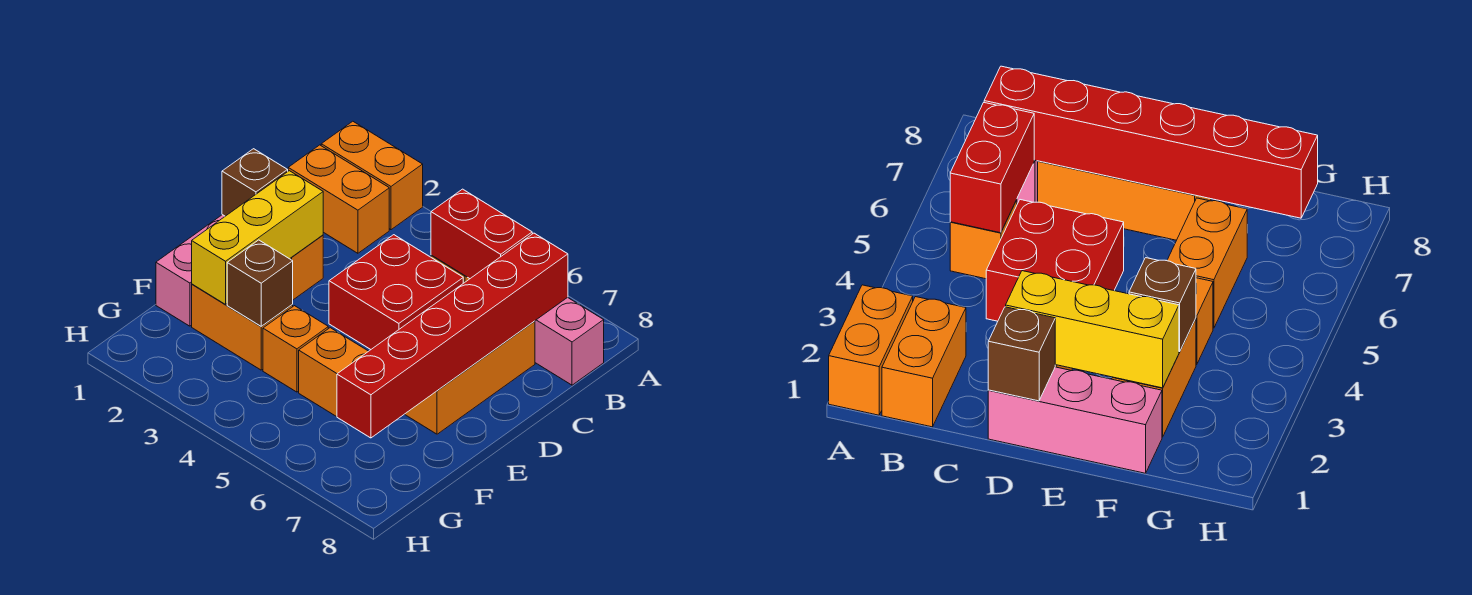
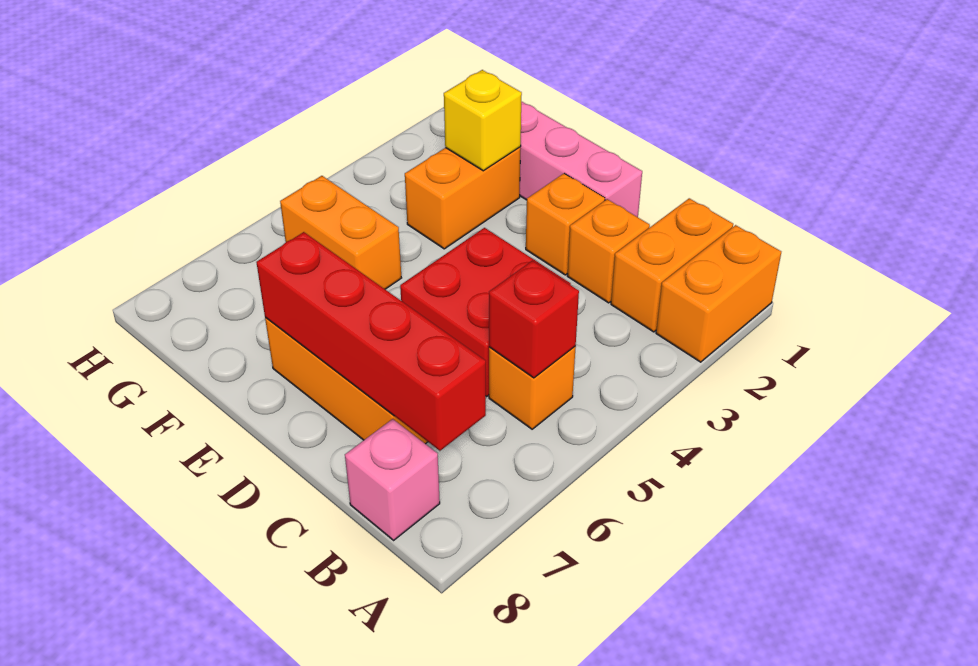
red brick B5:B6 level 2 -> red brick B5 level 2
pink brick B7:B8 level 1 -> pink brick B8 level 1
red brick B7:G7 level 2 -> red brick B7:E7 level 2
brown brick D1 level 2 -> none
yellow brick D2:F2 level 2 -> yellow brick F2 level 2
brown brick F3 level 2 -> none
orange brick F4 level 1 -> orange brick C2 level 1
orange brick F5:F6 level 1 -> orange brick F5:G5 level 1

